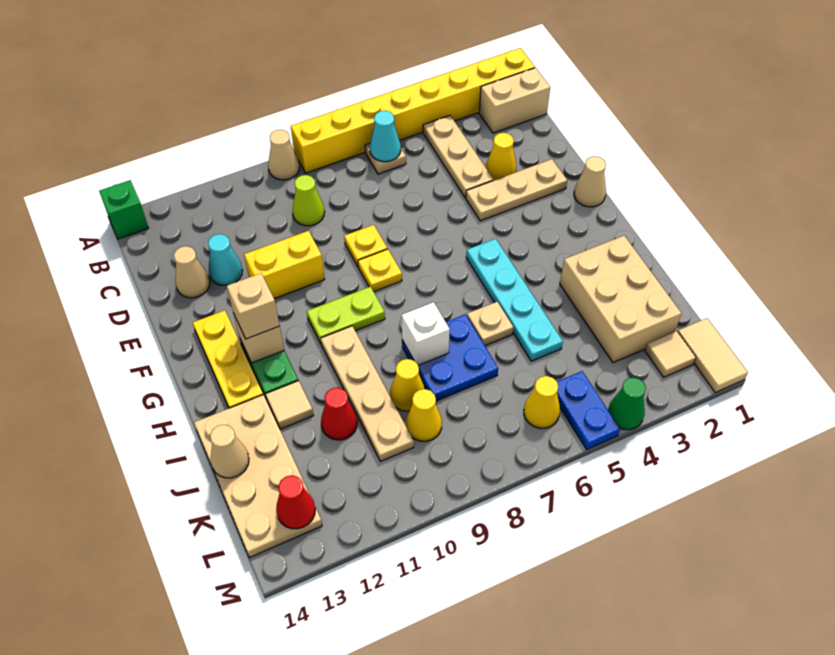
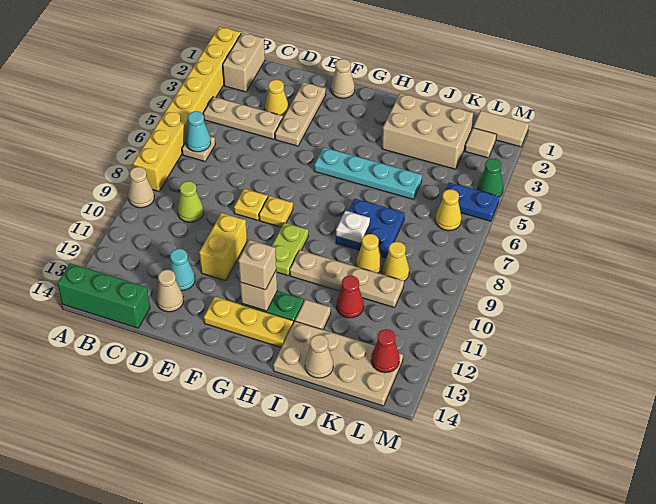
green brick A14 level 1 -> green brick A14:C14 level 1
tan plate I6 level 1 -> none
white brick I8 level 2 -> white plate I8 level 2

